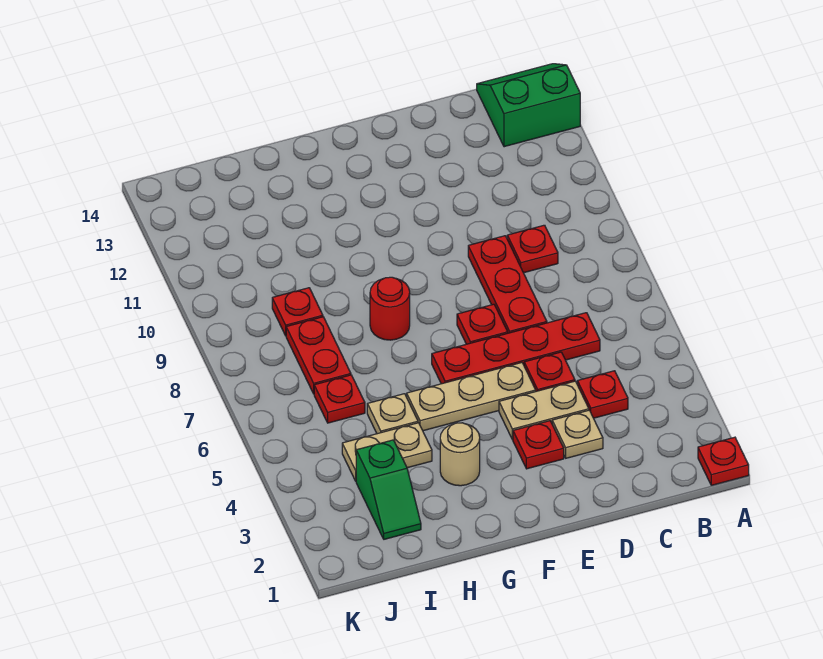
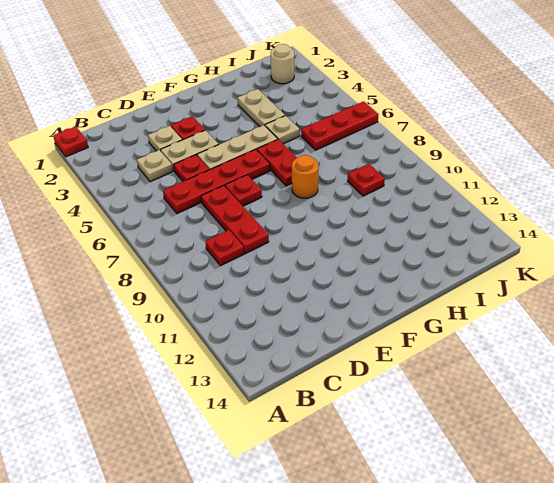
green slope A13:B14 level 1 top 13 -> none
red plate C4 level 1 -> tan plate C4 level 1
tan round brick G3 level 1 -> tan round brick J2 level 1
red round brick G8 level 1 -> orange round brick G8 level 1
tan plate H4:I4 level 1 -> tan plate H3:H4 level 1
green slope I2:I3 level 1 top 3 -> none
red plate I6 level 1 -> red plate I6:K6 level 1
red plate I7:I8 level 1 -> red plate G6:G7 level 1

